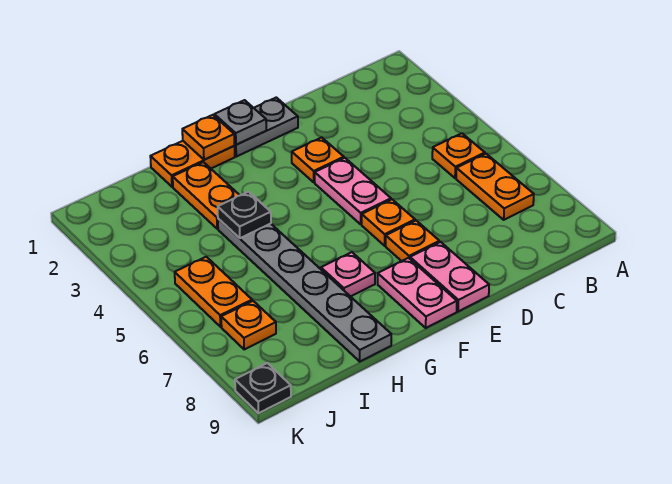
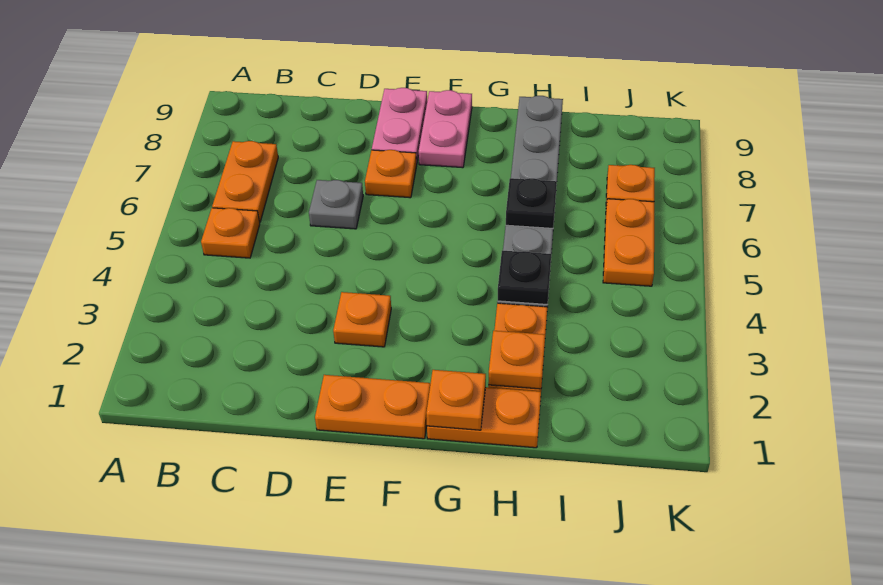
grey plate E1:F1 level 1 -> orange plate E1:F1 level 1
pink plate E4:E5 level 1 -> none
orange plate E6 level 1 -> orange plate H2 level 2
grey plate F1 level 2 -> grey plate D6 level 1
pink plate G7 level 1 -> none
black plate K9 level 1 -> black plate H6 level 2

